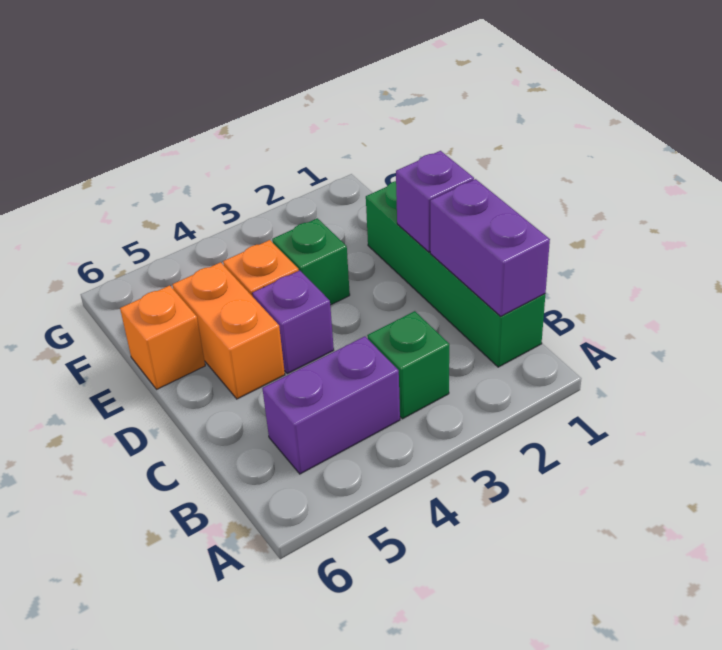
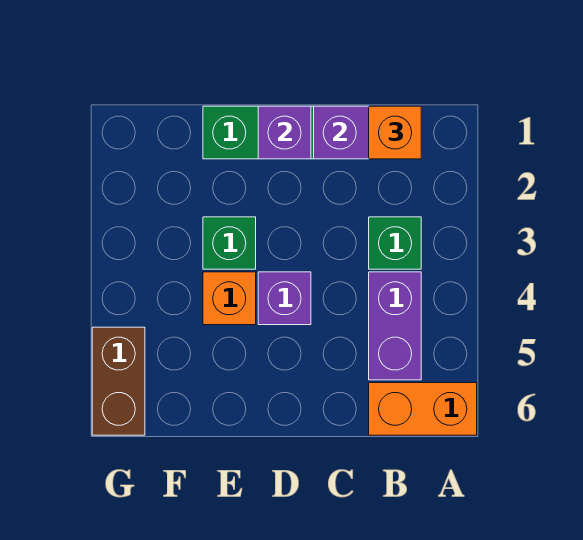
orange brick D5:E5 level 1 -> orange brick A6:B6 level 1
orange brick E6 level 1 -> orange brick B1 level 3
none -> brown brick G5:G6 level 1

